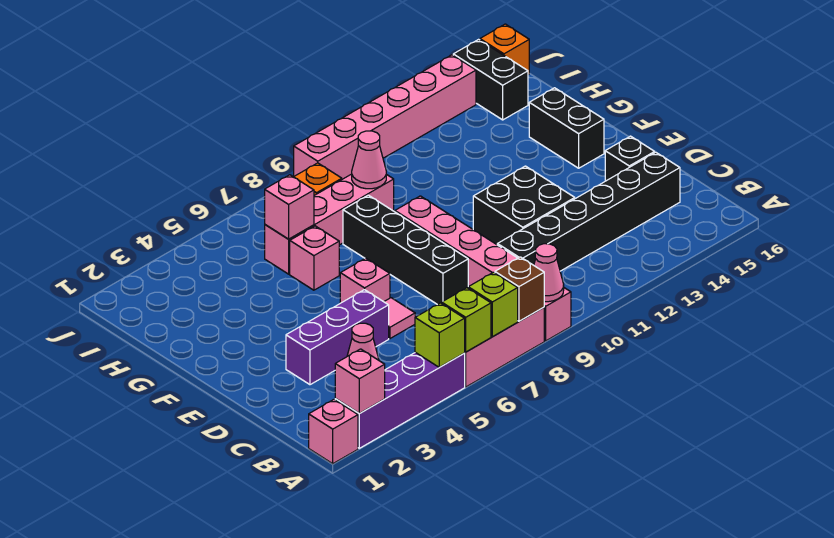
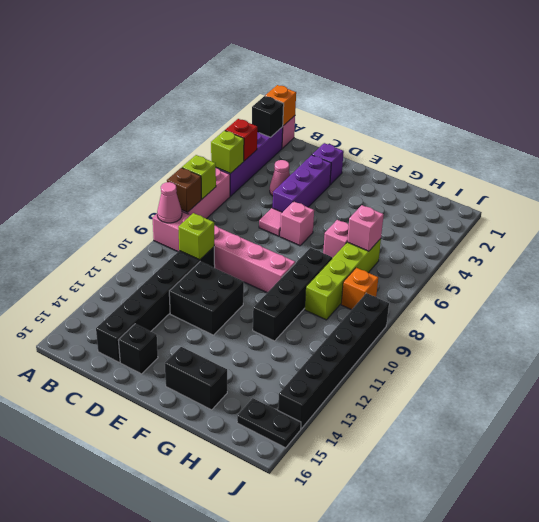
pink brick A2 level 2 -> black brick A2 level 2
none -> red brick A4 level 2
lime brick A6 level 2 -> lime brick C10 level 2
none -> purple brick D2 level 1
black brick D8:G8 level 1 -> black brick G8:G11 level 1
pink brick H6:H9 level 1 -> lime brick H6:H9 level 1
pink cone H9 level 2 -> none
black brick I15:J15 level 1 -> black plate I15:J15 level 1
pink brick J9:J14 level 1 -> black brick J9:J14 level 1
orange brick J16 level 1 -> orange brick A1 level 2

